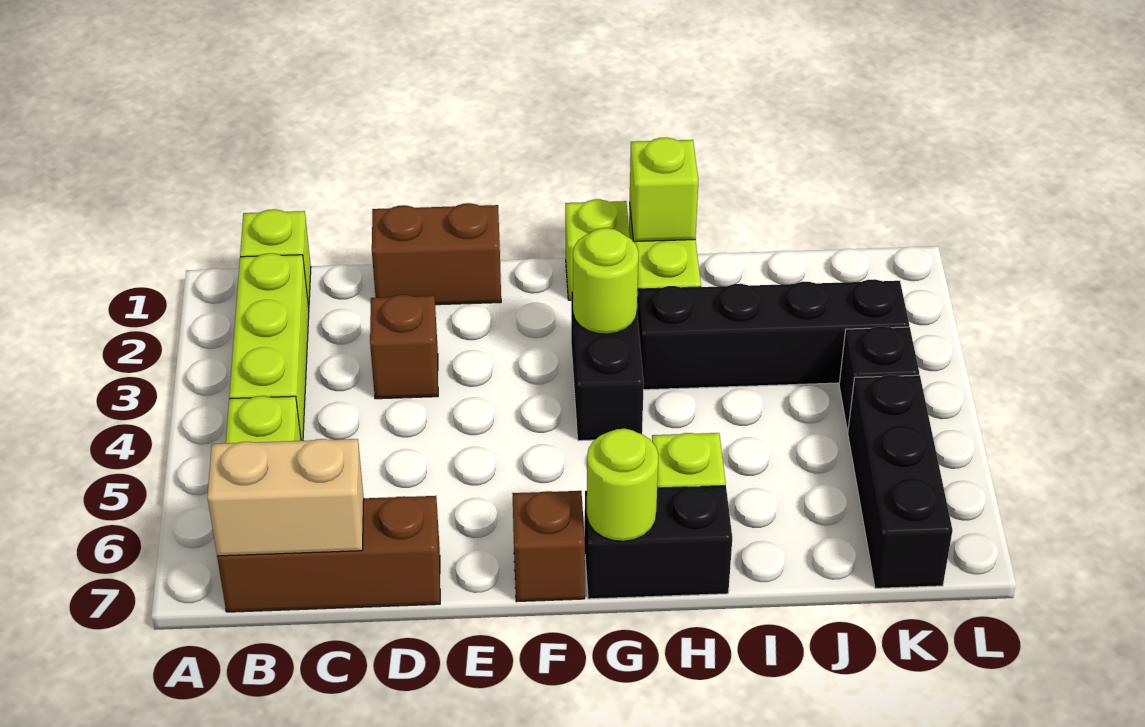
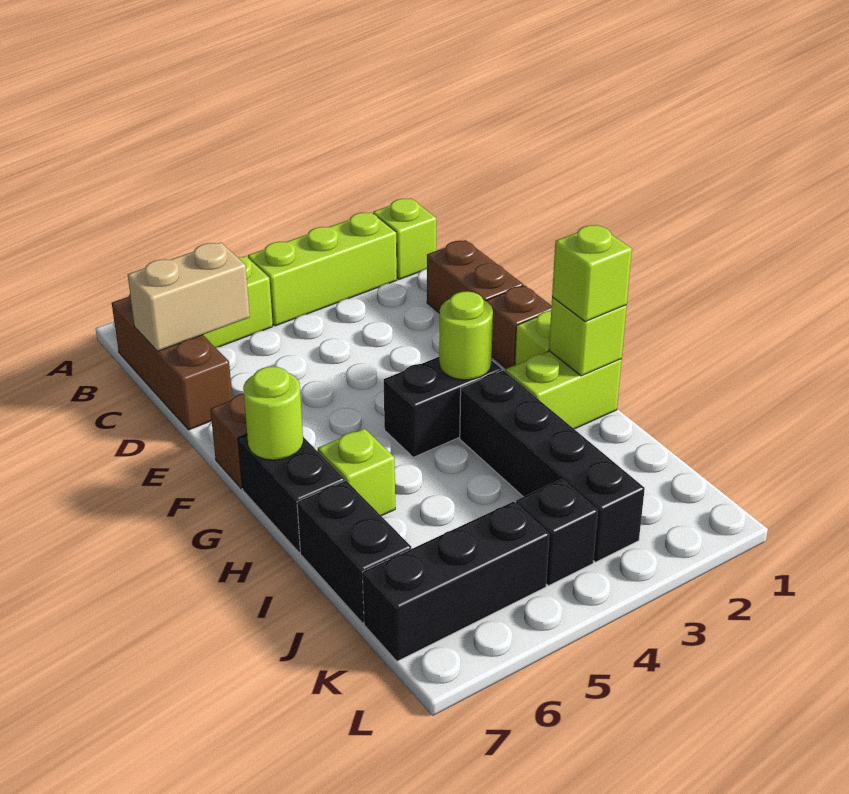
tan brick B7:C7 level 2 -> tan brick C6:C7 level 2
brown brick D3 level 1 -> brown brick F1 level 1
none -> lime brick H1 level 3
none -> black brick I7:J7 level 1

